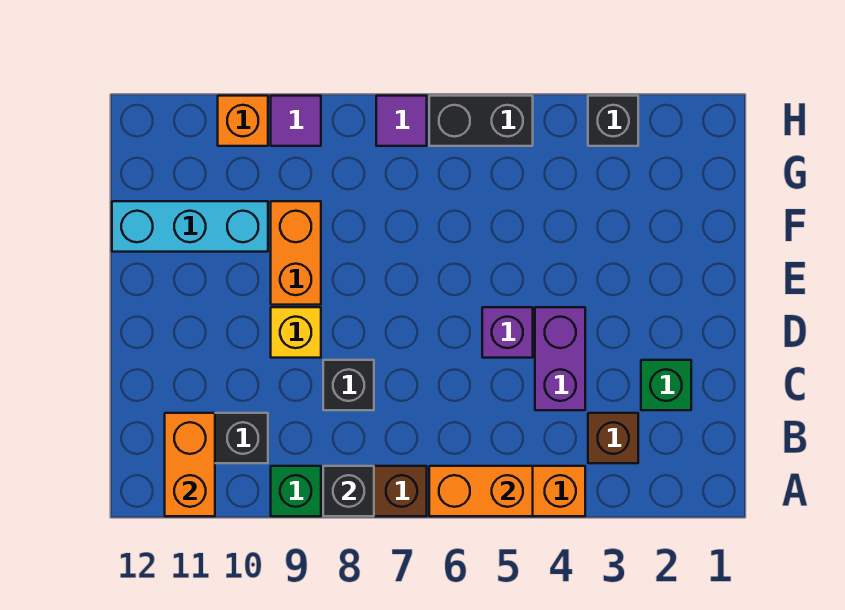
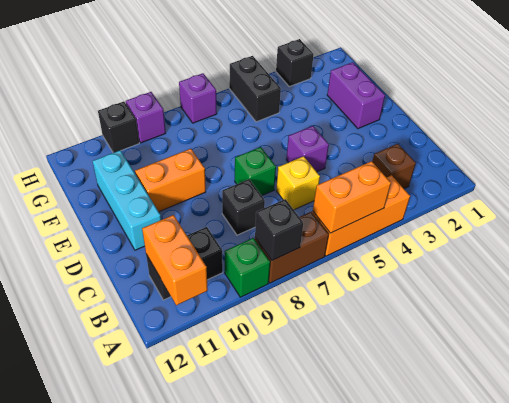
green brick C2 level 1 -> green brick D7 level 1
purple brick C4:D4 level 1 -> purple brick E2:F2 level 1
yellow brick D9 level 1 -> yellow brick C6 level 1
orange brick E9:F9 level 1 -> orange brick E9:E10 level 1
cyan brick F10:F12 level 1 -> cyan brick D11:F11 level 1
black brick H5:H6 level 1 -> black brick G5:H5 level 1
purple tile H7 level 1 -> purple brick H7 level 1
purple tile H9 level 1 -> purple brick H9 level 1
orange brick H10 level 1 -> black brick H10 level 1

